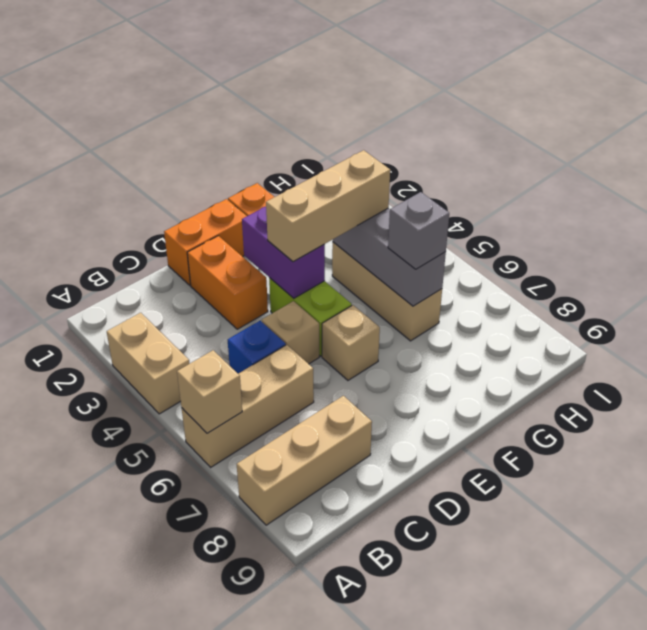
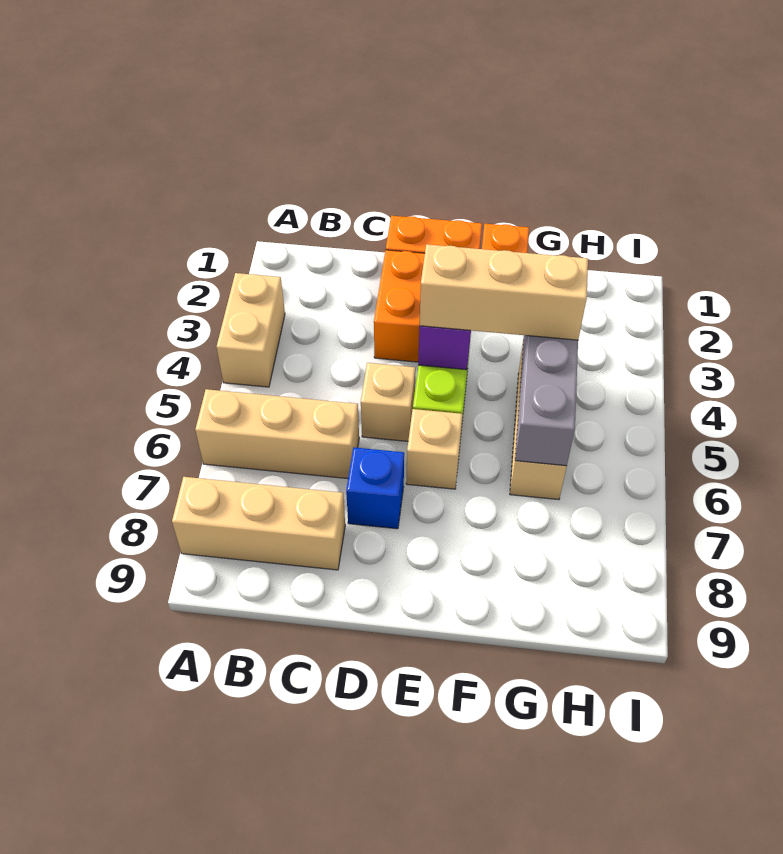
tan brick A6 level 2 -> none
blue brick C5 level 1 -> blue brick D7 level 1
grey brick G6 level 3 -> none

